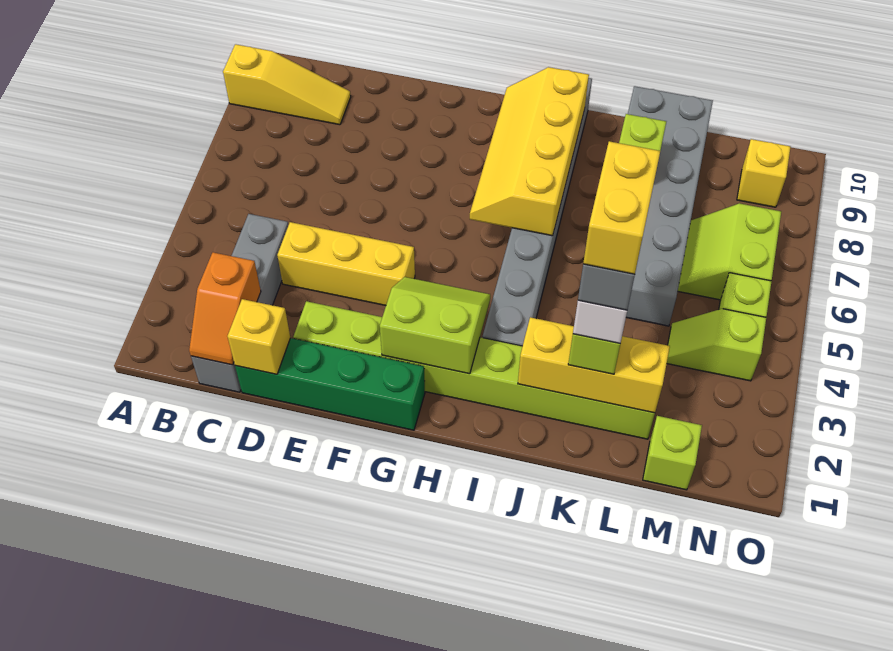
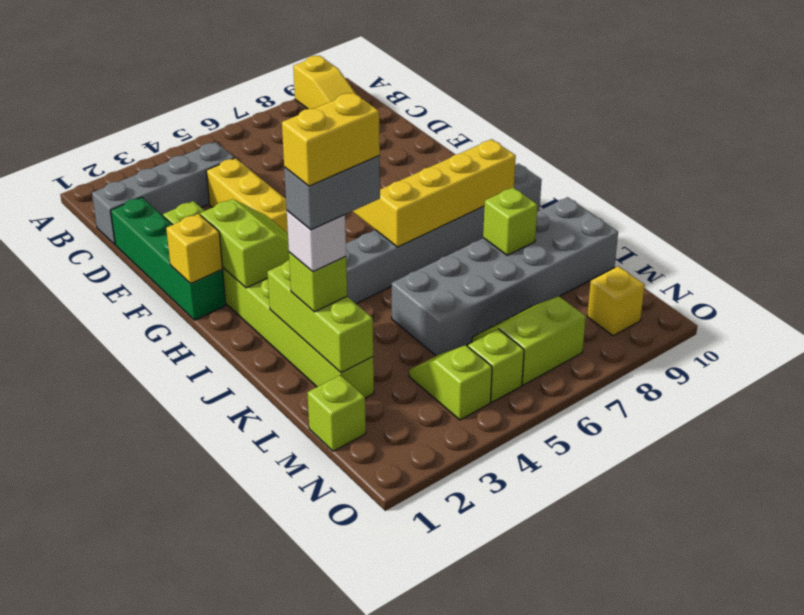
orange slope C1:C2 level 2 top 2 -> none
yellow brick D1 level 2 -> yellow brick G1 level 2
yellow brick J2:L2 level 2 -> lime brick J2:L2 level 2

